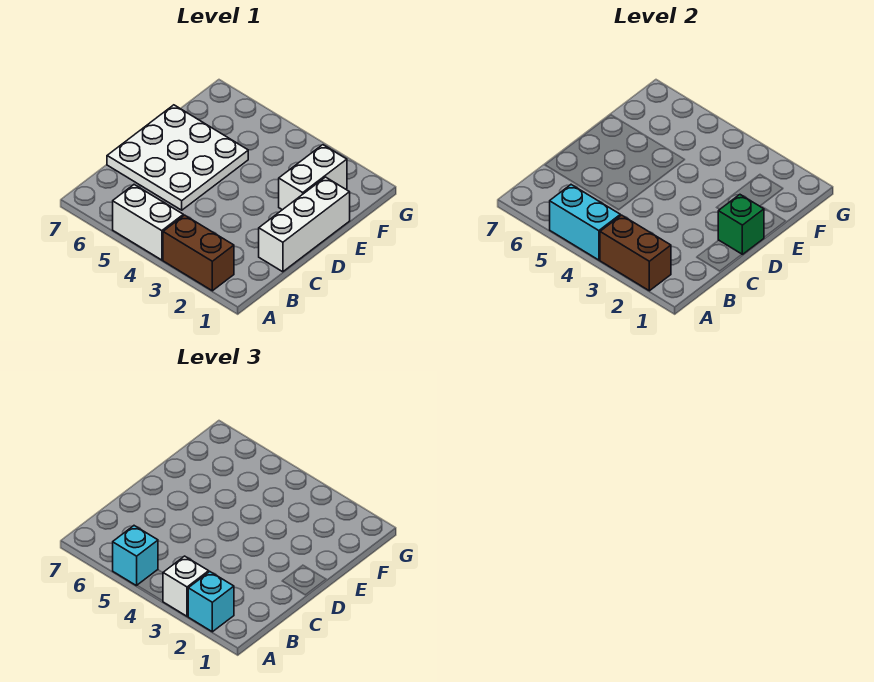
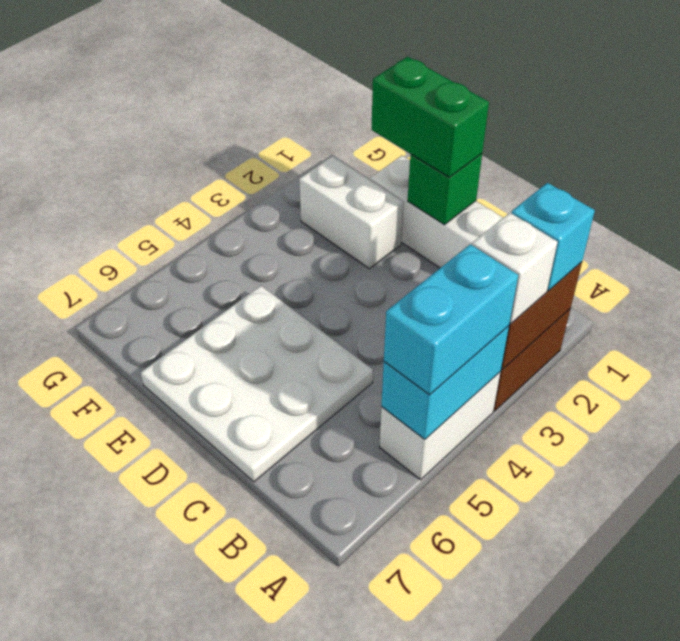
cyan brick A5 level 3 -> cyan brick A4:A5 level 3
none -> green brick D1:E1 level 3

